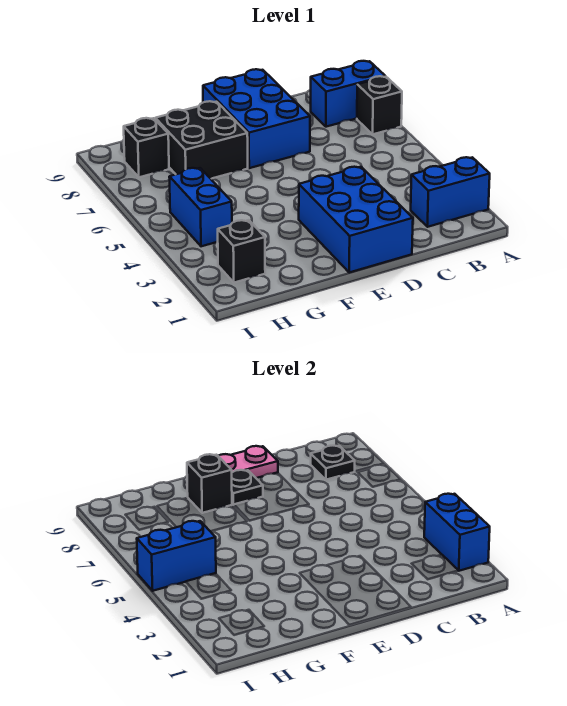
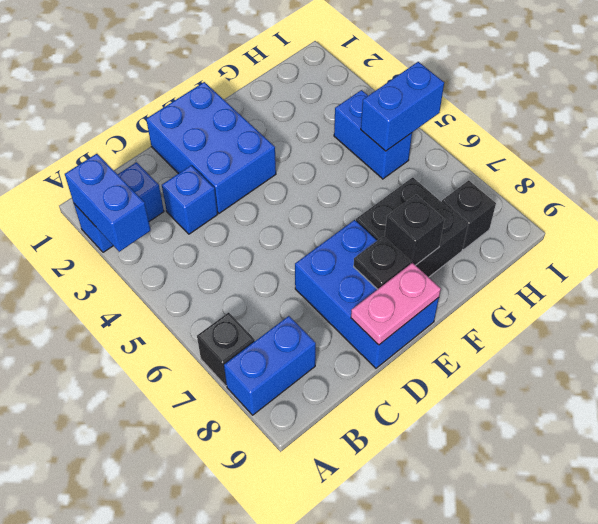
black plate B8 level 2 -> none
none -> blue brick C3 level 1
black brick H2 level 1 -> none

